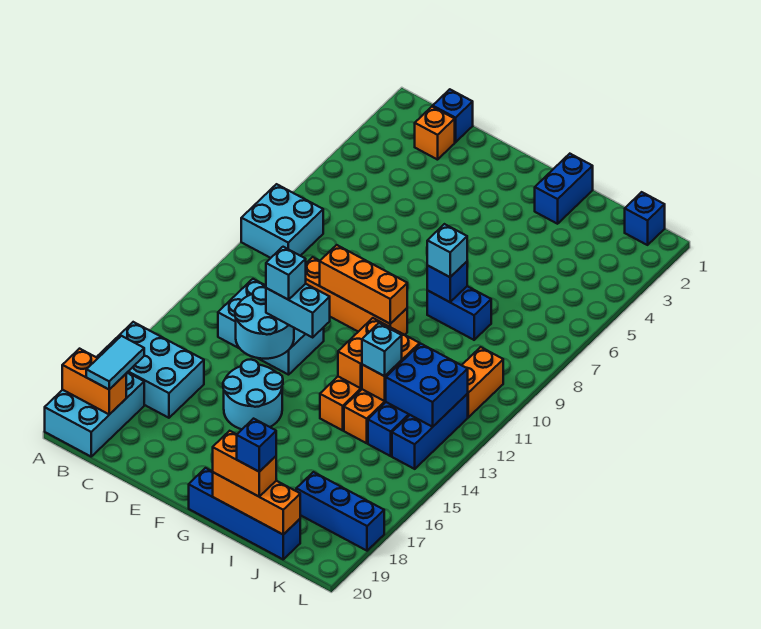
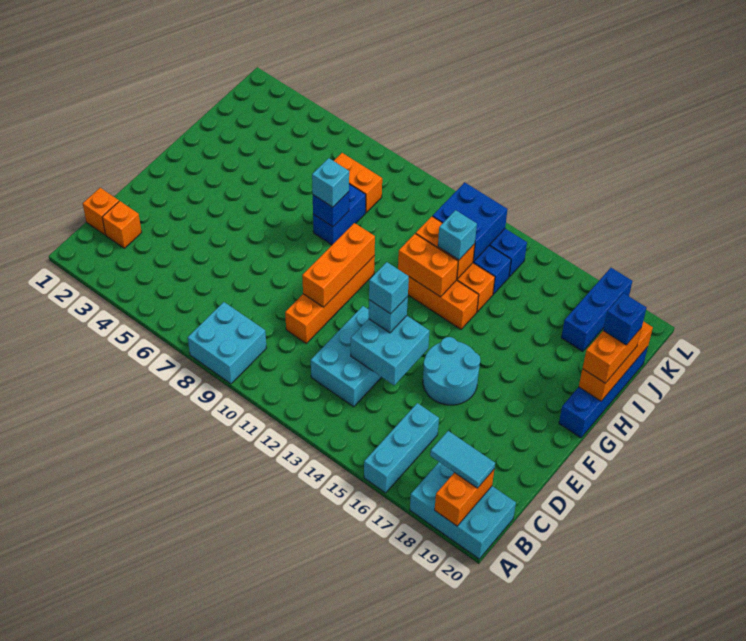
cyan brick A16:C17 level 1 -> cyan brick A16:C16 level 1
blue brick C1 level 1 -> orange brick C1 level 1
cyan round brick D13:E14 level 2 -> cyan brick D13:E14 level 2
cyan brick E13:F13 level 3 -> cyan brick E13 level 3
blue brick H1:H2 level 1 -> none
blue brick K1 level 1 -> none
orange brick K10:K11 level 1 -> orange brick J7:J8 level 1

